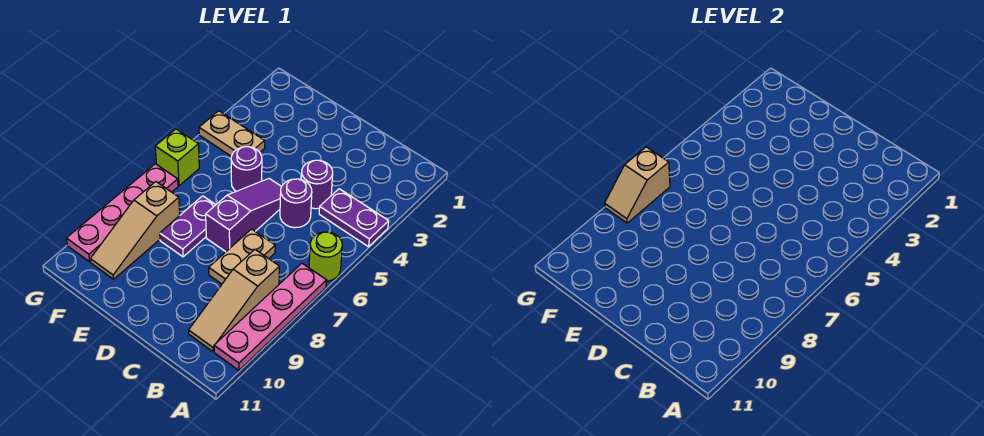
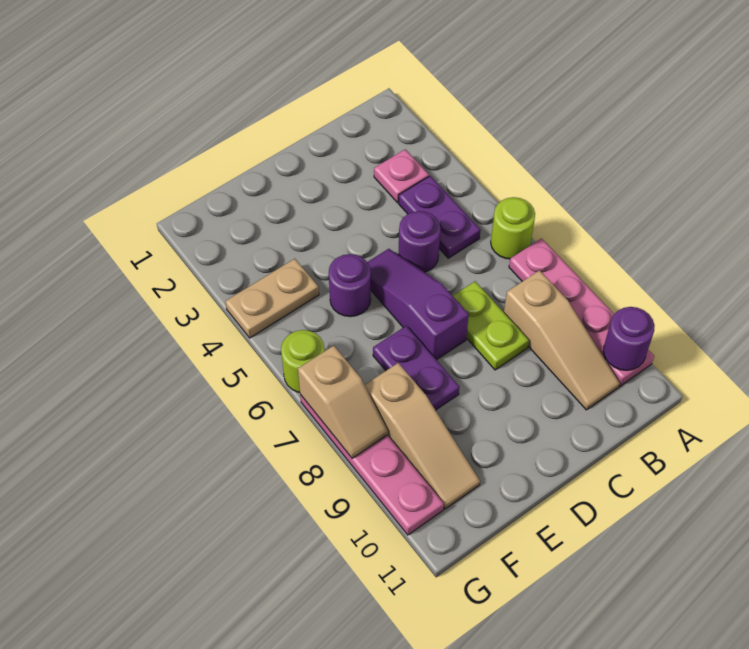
purple plate A4:B4 level 1 -> purple plate B4:B5 level 1
none -> pink plate B3 level 1
purple round brick C4 level 1 -> purple round brick A10 level 2
tan plate C7:C8 level 1 -> lime plate C7:C8 level 1
lime brick G6 level 1 -> lime round brick G6 level 1

